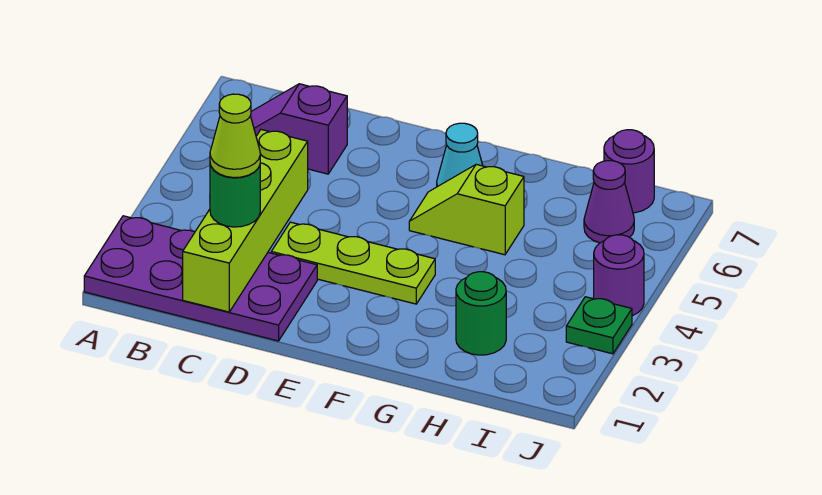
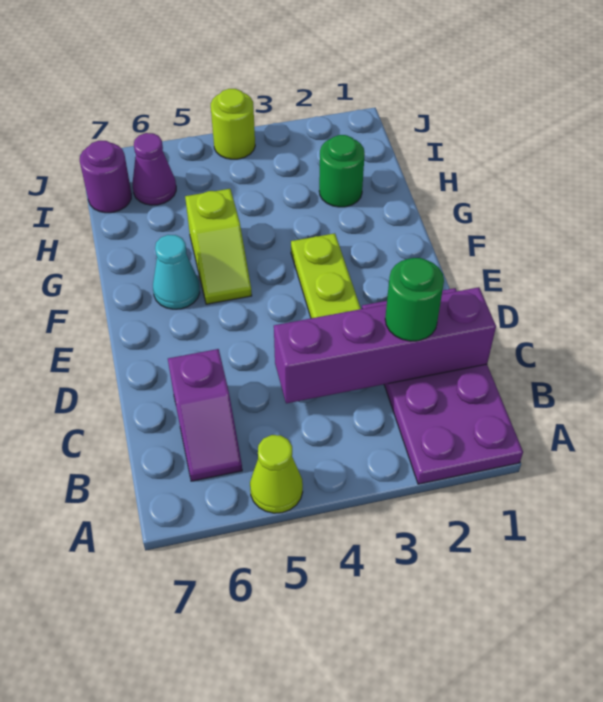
lime brick C1:C4 level 2 -> purple brick C1:C4 level 2
lime cone C2 level 4 -> lime cone A5 level 1
green plate J3 level 1 -> none
purple round brick J4 level 1 -> lime round brick J4 level 1

